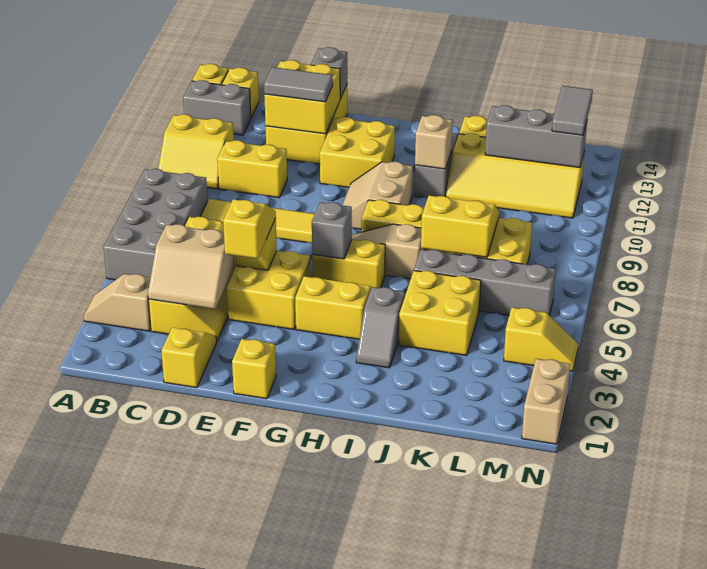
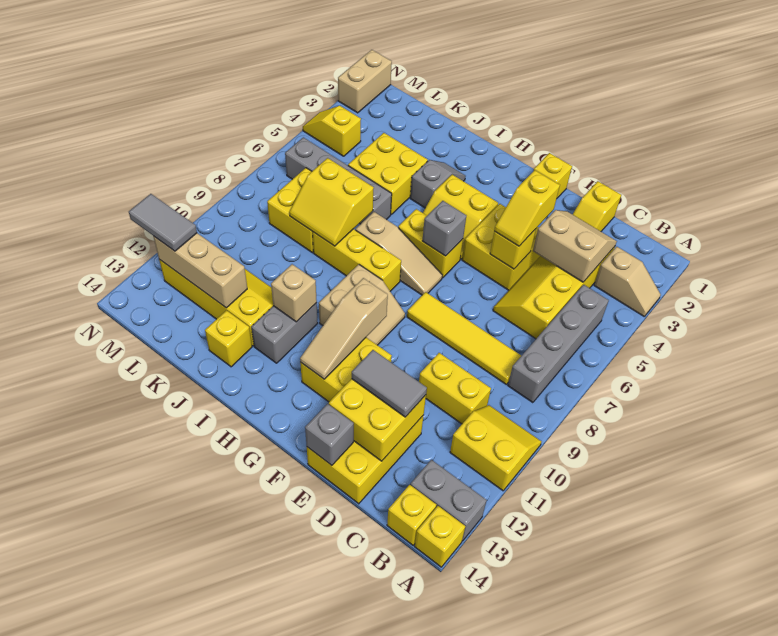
grey brick A5:B8 level 1 -> grey brick B5:B8 level 1
none -> tan slope G10:G12 level 2 top 10
grey brick K12:M12 level 2 -> tan brick K12:M12 level 2
grey tile M12:M13 level 3 -> grey tile M12:N12 level 3

